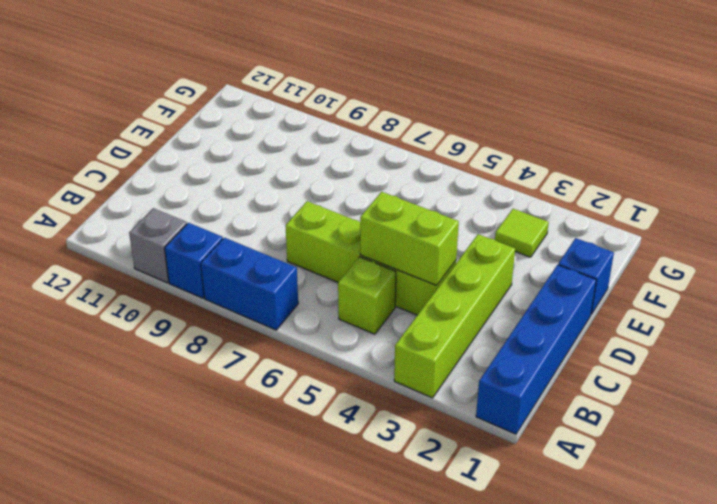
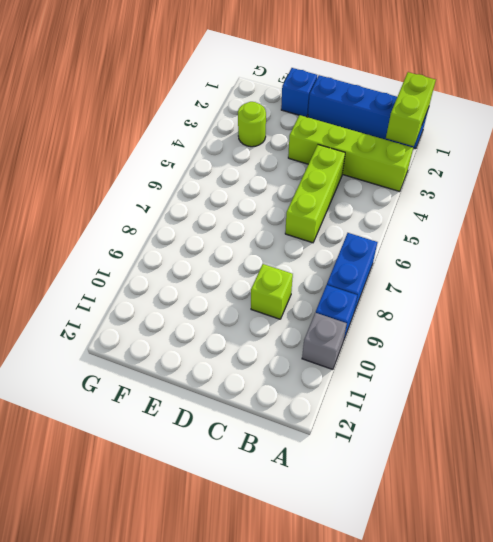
lime brick B5 level 1 -> lime brick C9 level 1
lime brick C4:C7 level 1 -> lime brick C4:C6 level 1
lime brick C4:C5 level 2 -> lime brick A1:A2 level 2
lime tile F3 level 1 -> lime round brick F3 level 1

